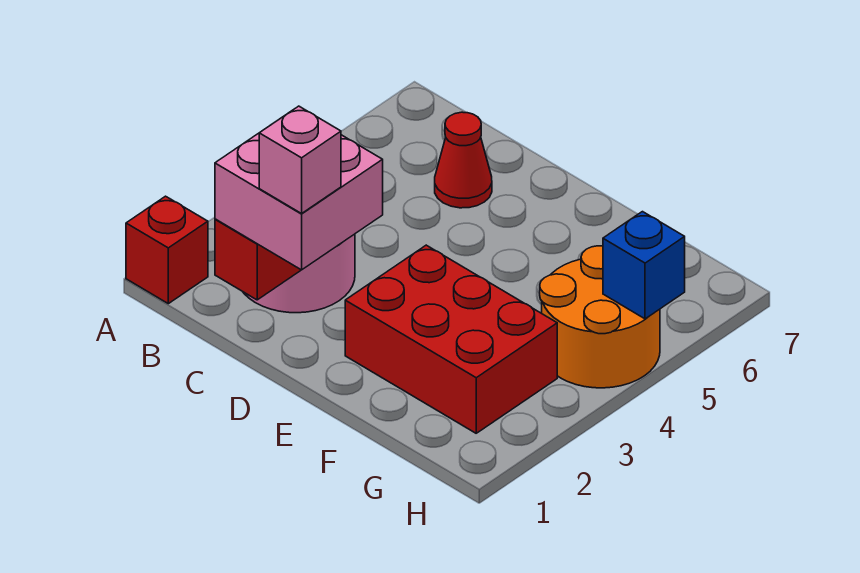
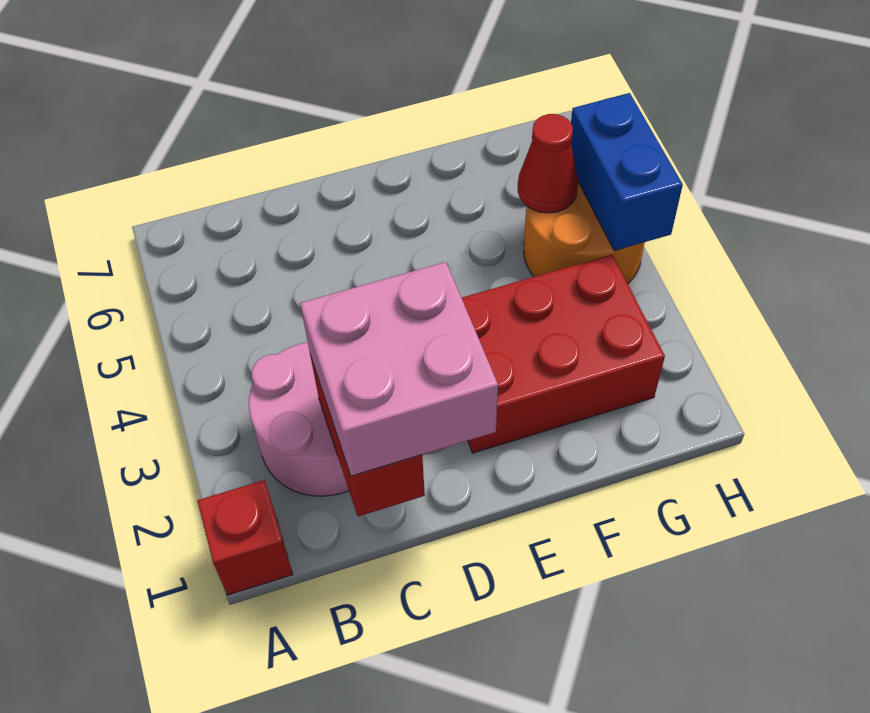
red cone C6 level 1 -> red cone G5 level 2
pink brick D1 level 4 -> none
blue brick H5 level 2 -> blue brick H4:H5 level 2

